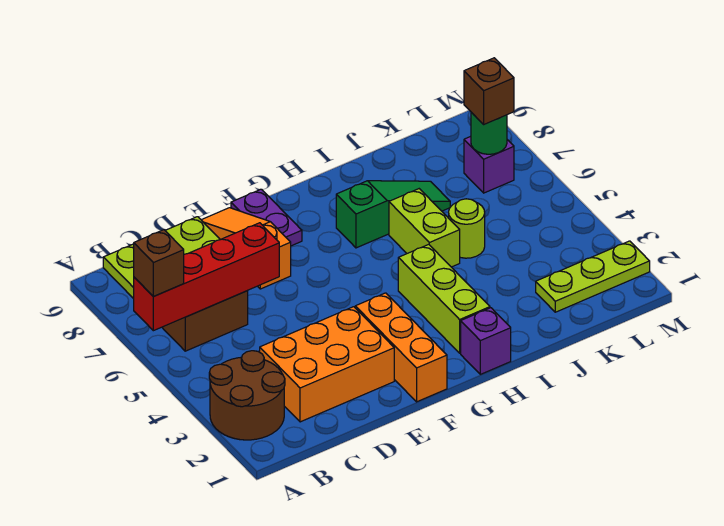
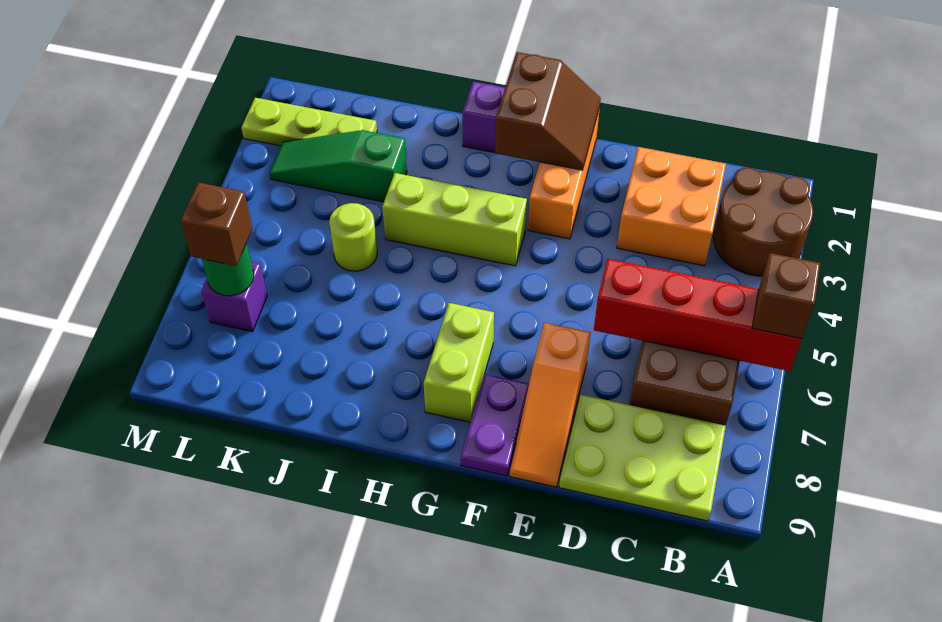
orange brick C2:E3 level 1 -> orange brick C2:D3 level 1
none -> brown slope F1:G2 level 2 top G
lime brick H2:H4 level 1 -> lime brick G4:I4 level 1
green slope H7:J7 level 1 top H -> green slope J3:L3 level 1 top J
lime brick I5:I6 level 1 -> lime brick G7:G8 level 1

